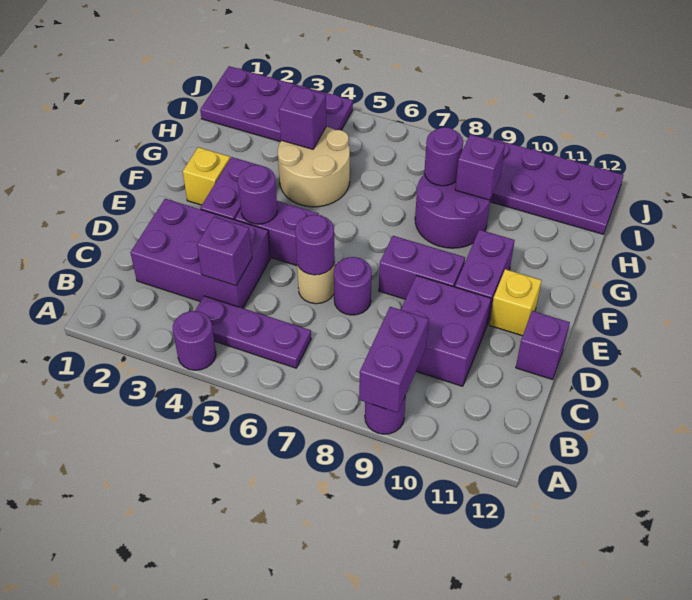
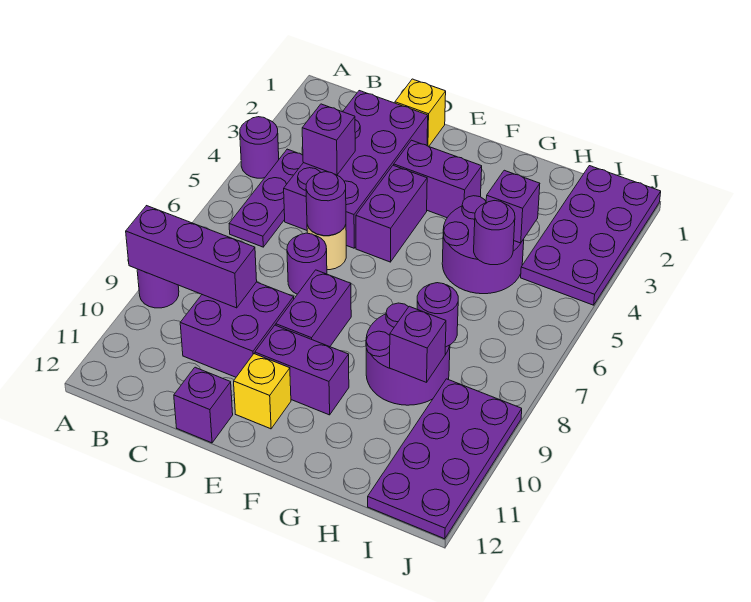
purple brick A9:B9 level 2 -> purple brick A9:C9 level 2
purple brick C2:D4 level 1 -> purple brick C2:D5 level 1
purple round brick E4 level 2 -> purple round brick H5 level 2
yellow brick F2 level 1 -> yellow brick D1 level 1
tan round brick G4:H5 level 1 -> purple round brick G4:H5 level 1

